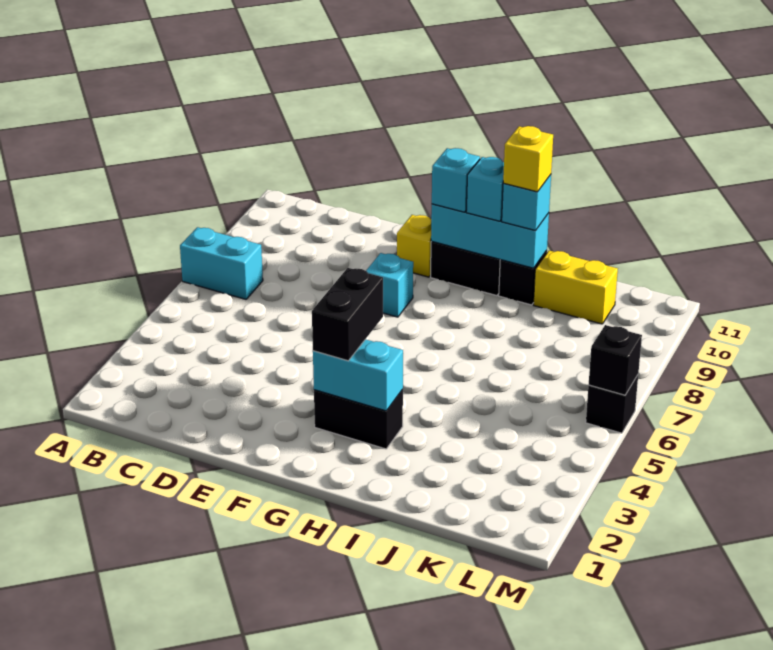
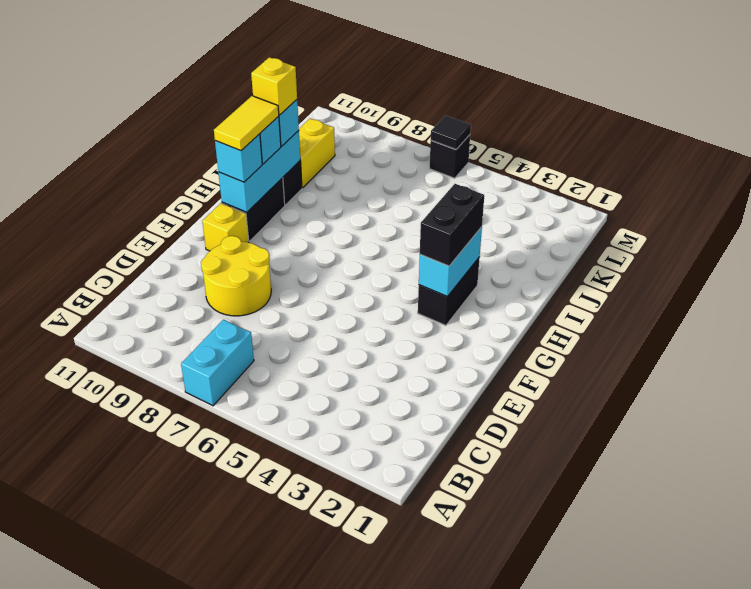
none -> yellow round brick D8:E9 level 1
cyan brick F8 level 1 -> none
black brick G3:G4 level 3 -> black brick G3:H3 level 3
none -> yellow tile G10:H10 level 4
black brick M6 level 2 -> black tile M6 level 2

